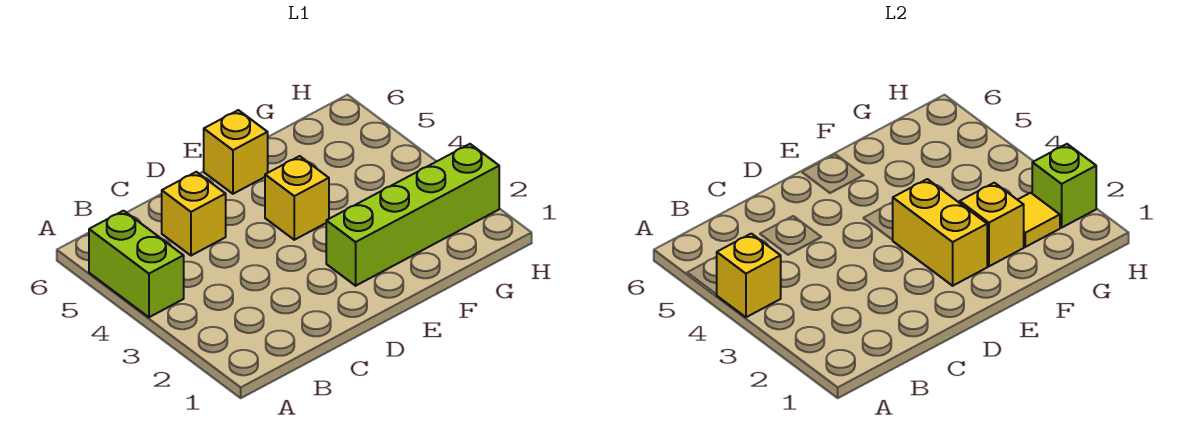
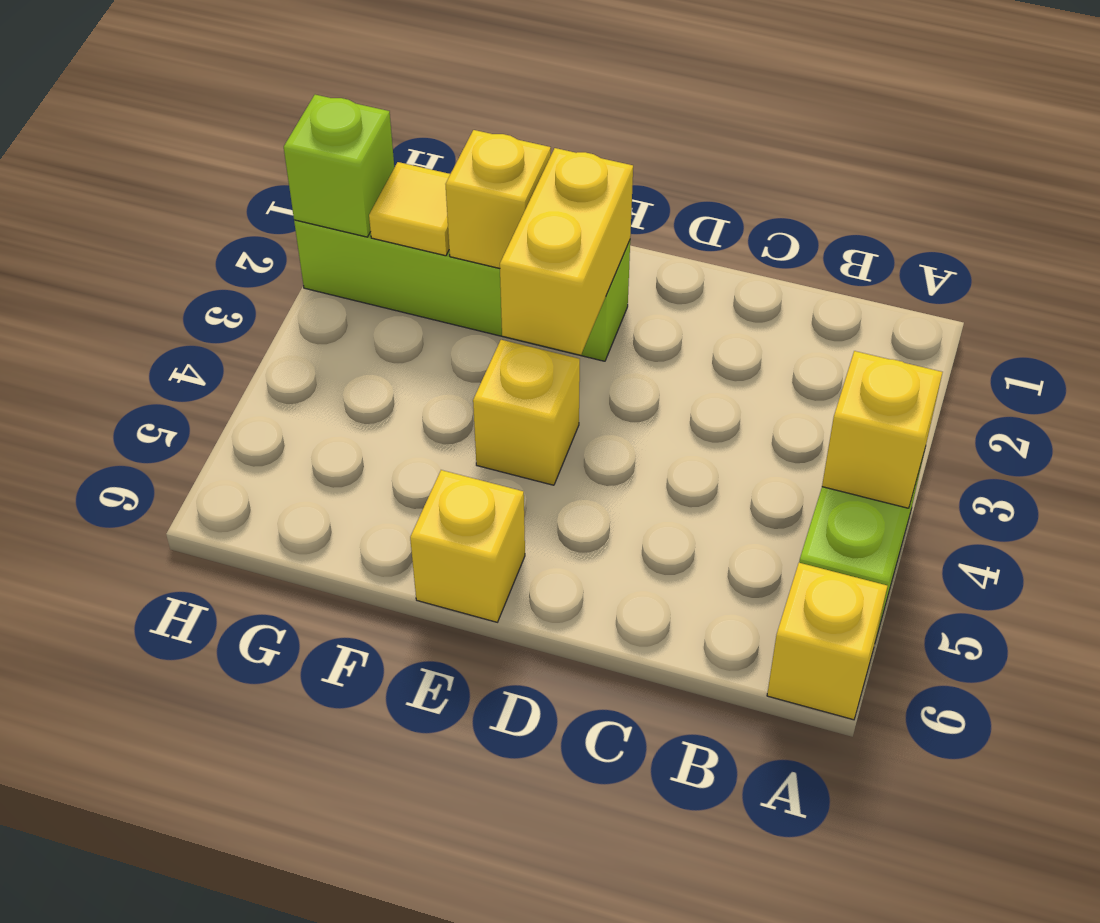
yellow brick C5 level 1 -> yellow brick A6 level 1

